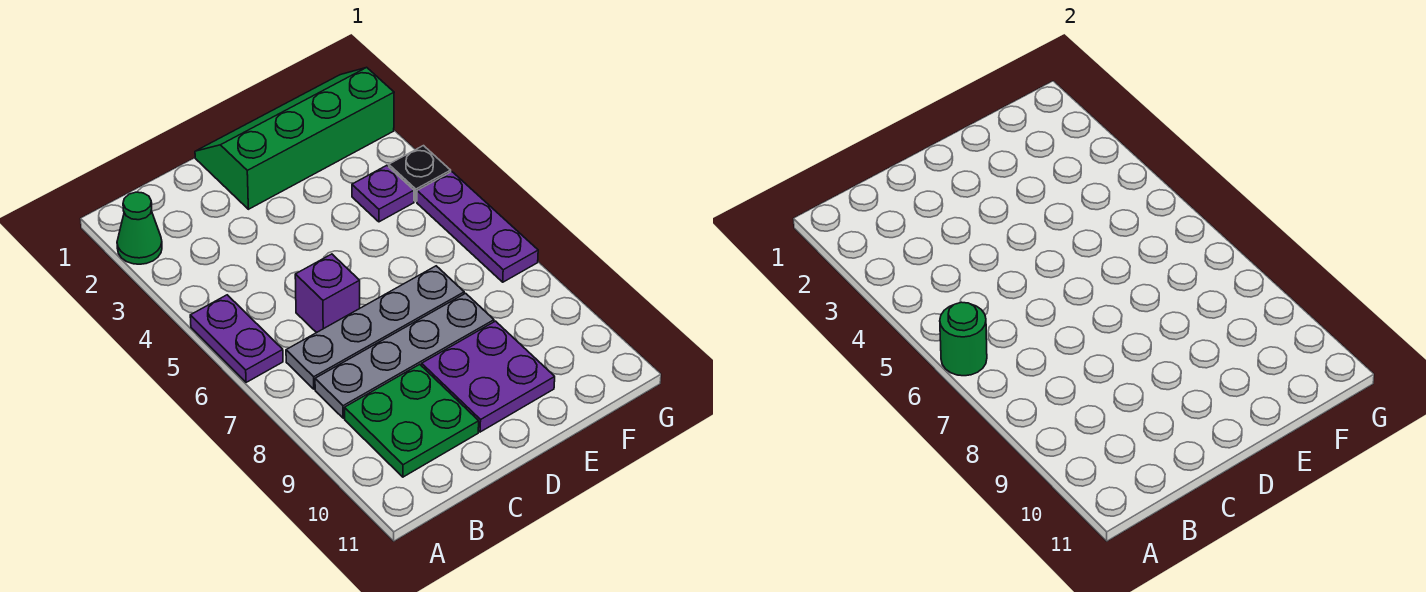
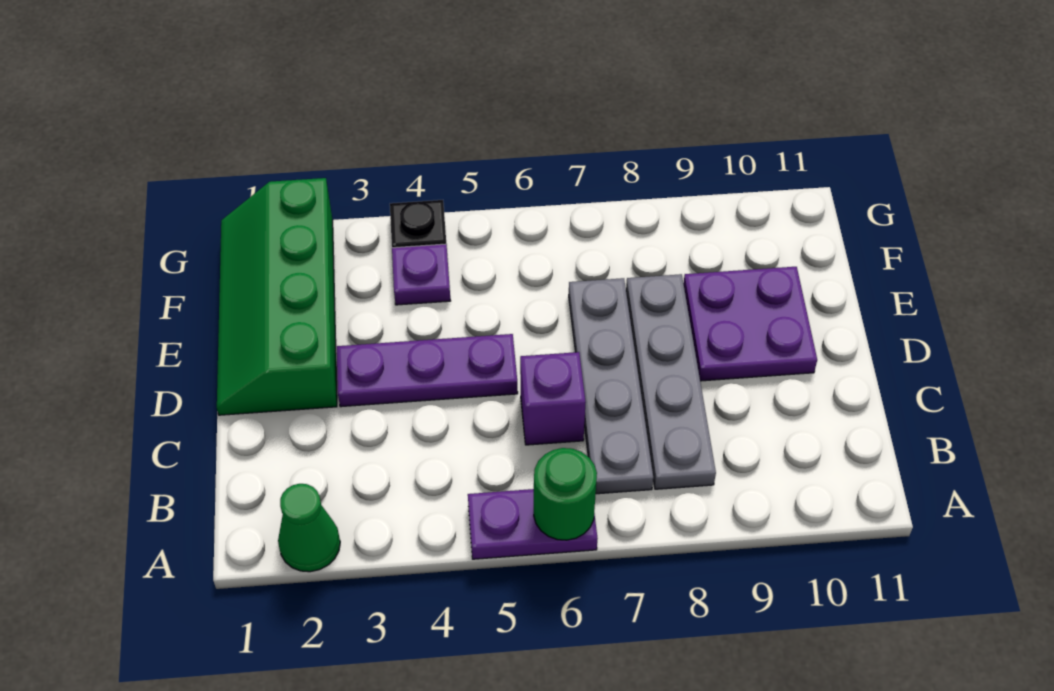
green plate B9:C10 level 1 -> none
purple plate G5:G7 level 1 -> purple plate D3:D5 level 1

